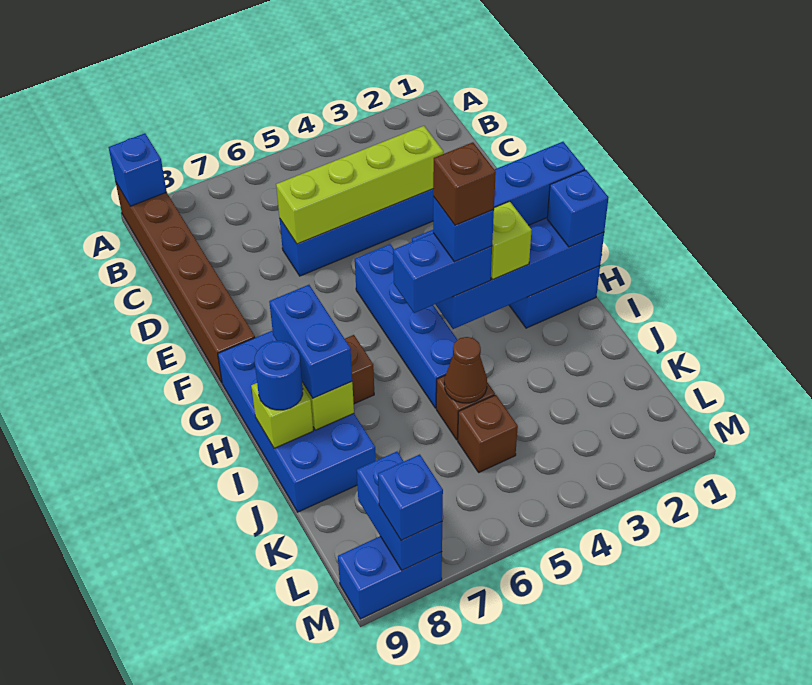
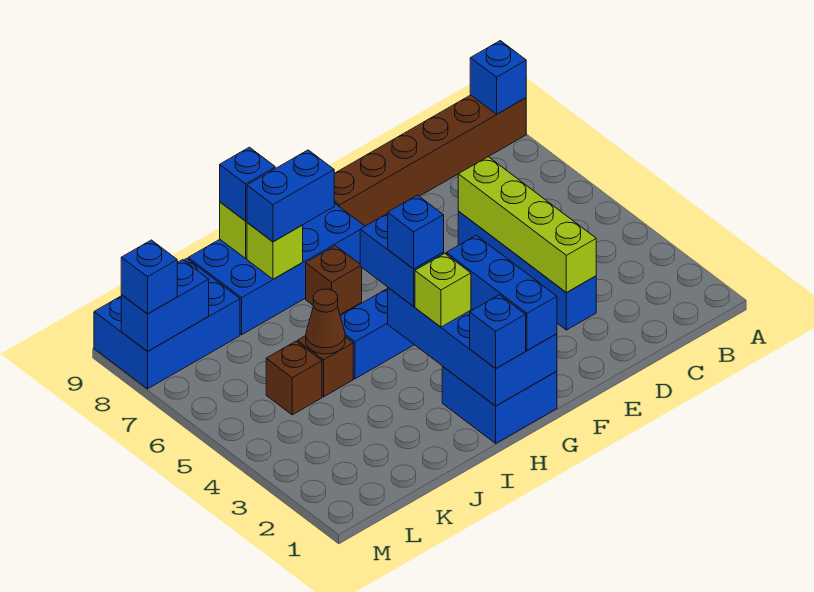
brown brick H4 level 5 -> none
blue round brick I9 level 3 -> blue brick I9 level 3
blue brick M8:M9 level 1 -> blue brick K8:M9 level 1

